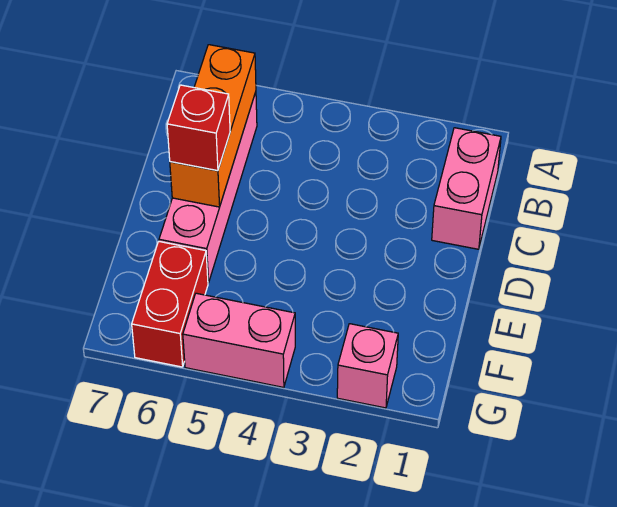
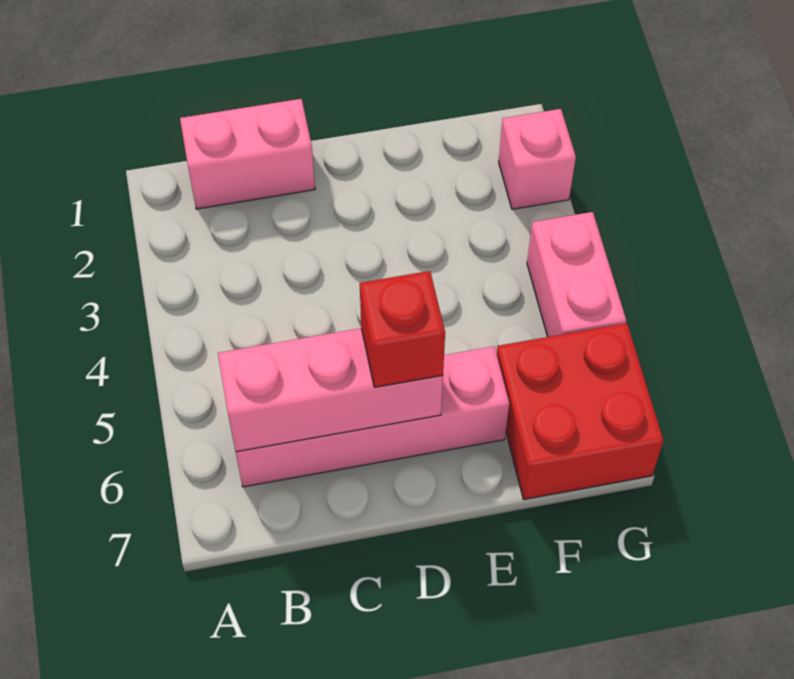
orange brick B6:D6 level 2 -> pink brick B6:D6 level 2
red brick F6:G6 level 1 -> red brick F6:G7 level 1

